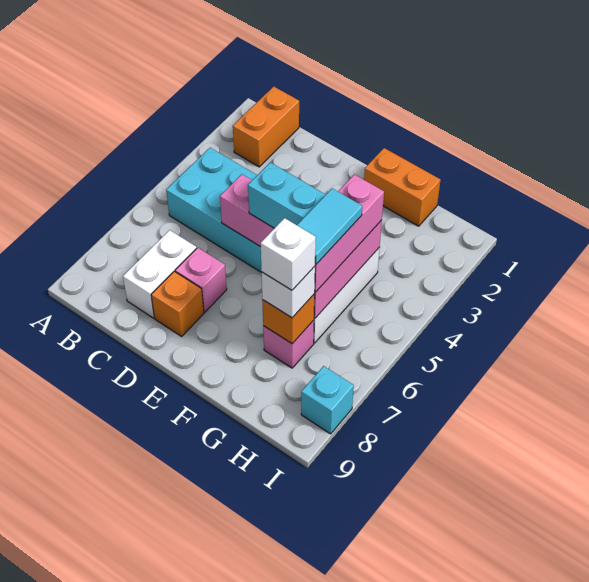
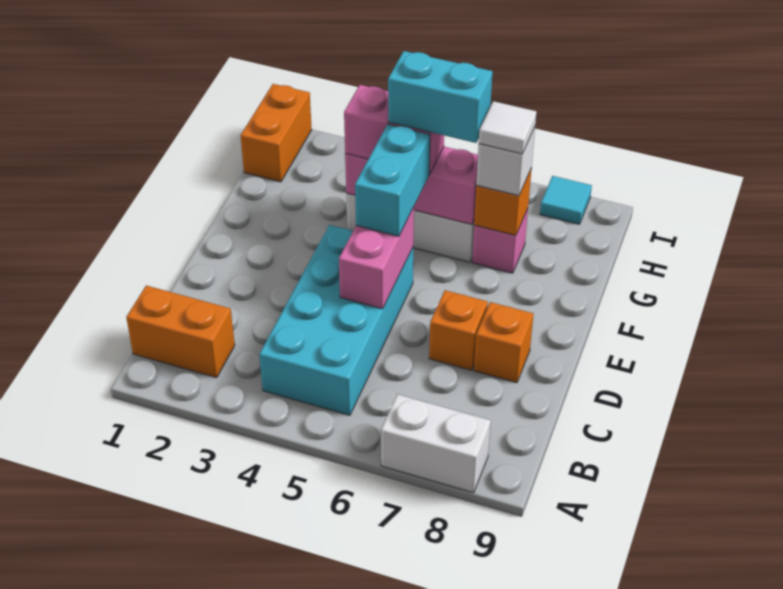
white brick C7:C8 level 1 -> white brick A7:A8 level 1
pink brick D7 level 1 -> orange brick D7 level 1
orange brick F1:G1 level 1 -> orange brick H1:I1 level 1
pink brick G4:G6 level 3 -> pink brick G4:G5 level 3
cyan tile G5:G6 level 4 -> cyan brick G5:G6 level 4
white brick G7 level 4 -> white tile G7 level 4
cyan brick I8 level 1 -> cyan tile I8 level 1

